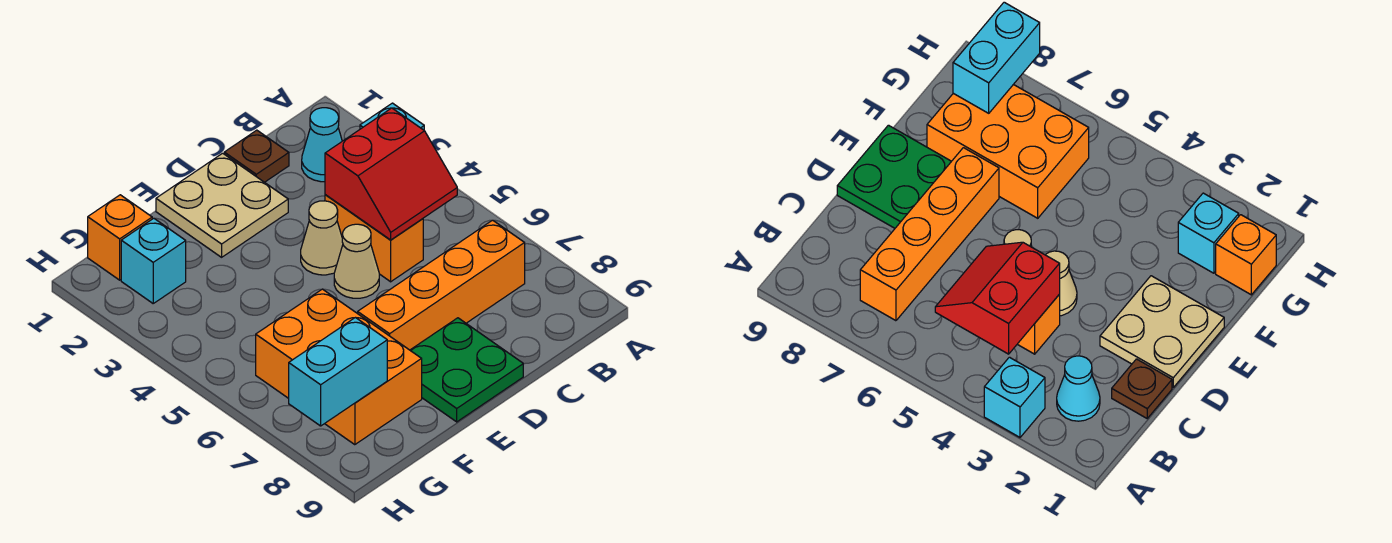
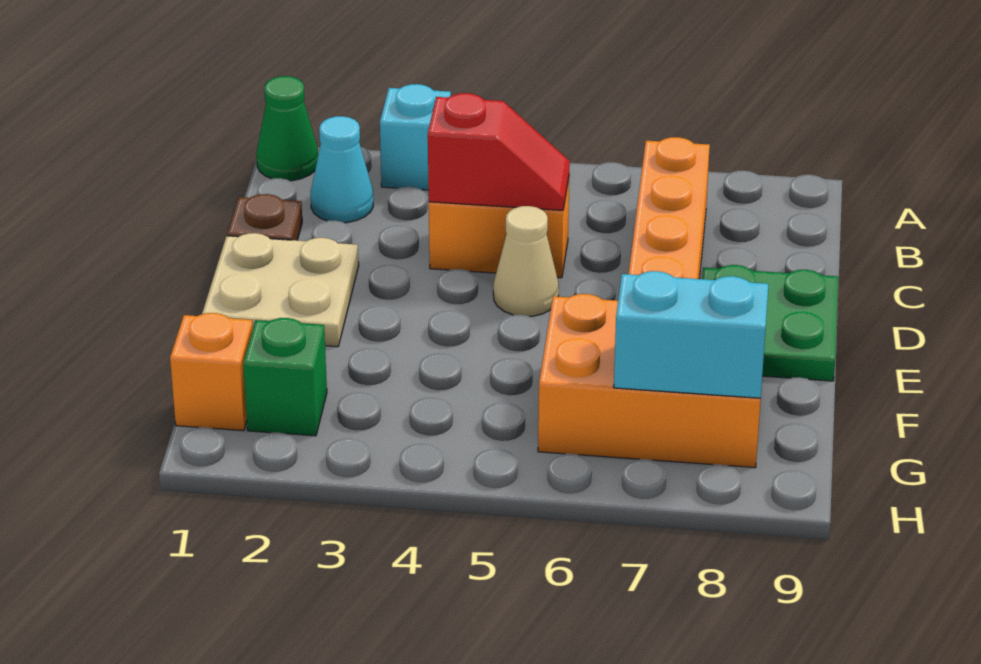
none -> green cone A1 level 1
red slope B4:C5 level 2 top 4 -> red slope C4:C5 level 2 top 4
tan cone D4 level 1 -> none
cyan brick G2 level 1 -> green brick G2 level 1
cyan brick G8:H8 level 2 -> cyan brick G7:G8 level 2

